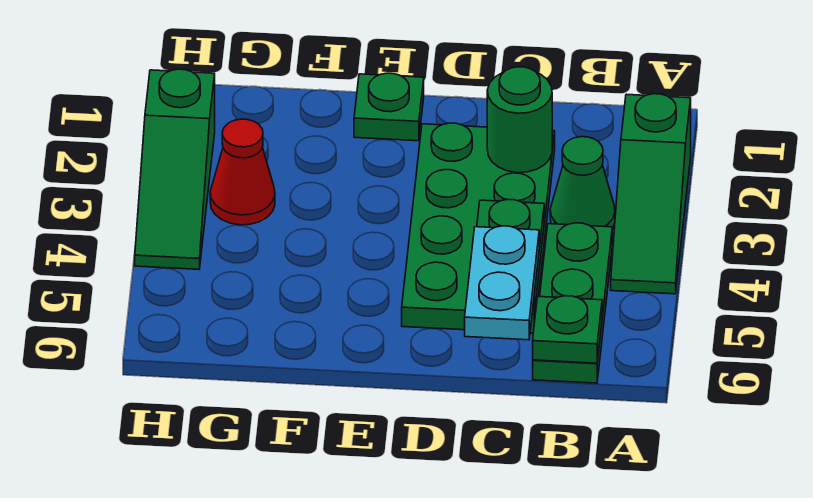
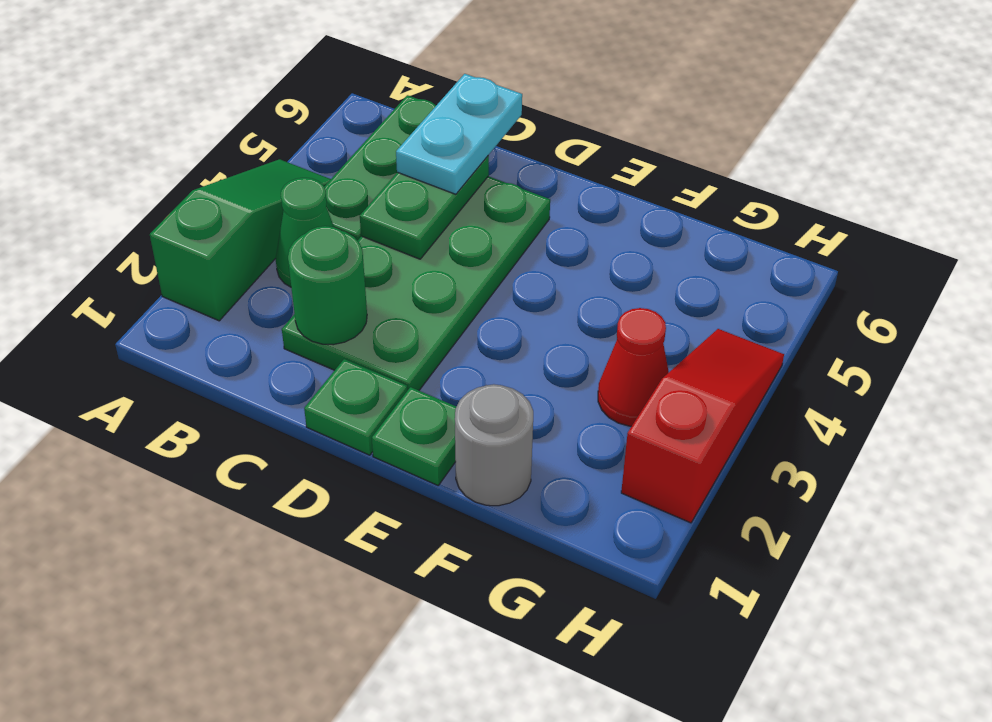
green plate B6 level 2 -> green plate D1 level 1
none -> grey round brick F1 level 1
green slope H2:H4 level 1 top 2 -> red slope H2:H4 level 1 top 2

